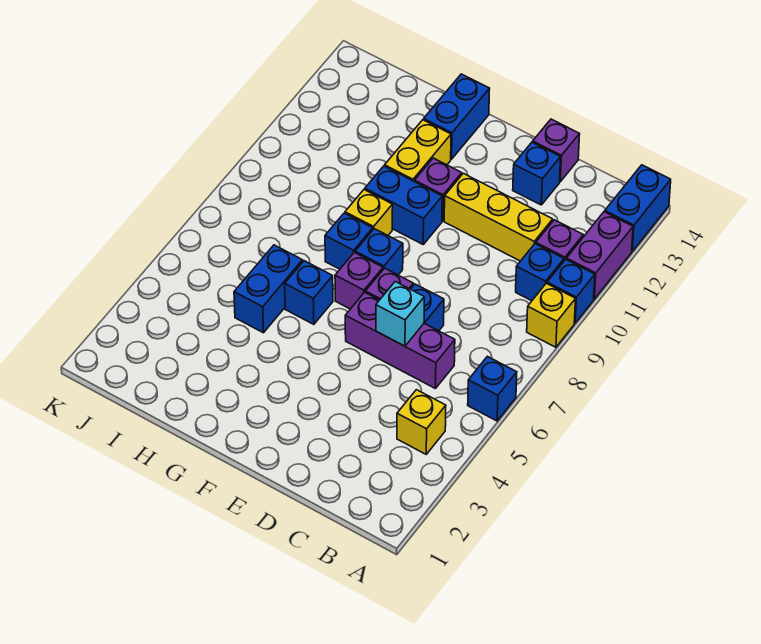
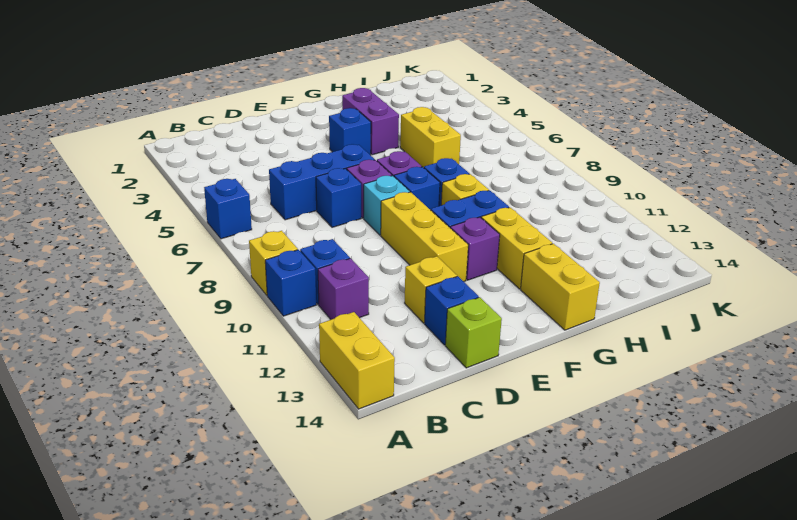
purple brick A11:A12 level 1 -> purple brick G3:G4 level 1
blue brick A13:A14 level 1 -> yellow brick A13:A14 level 1
yellow brick B4 level 1 -> yellow brick D12 level 1
purple brick C6:E6 level 1 -> blue brick C6:E6 level 1
yellow brick C11:E11 level 1 -> yellow brick E9:E11 level 1
cyan brick D6 level 2 -> cyan brick E8 level 1
purple brick D14 level 1 -> lime brick D14 level 1
blue brick G6 level 1 -> blue brick F4 level 1
blue brick G13:G14 level 1 -> yellow brick G13:G14 level 1
blue brick H5:H6 level 1 -> yellow brick H5:H6 level 1

